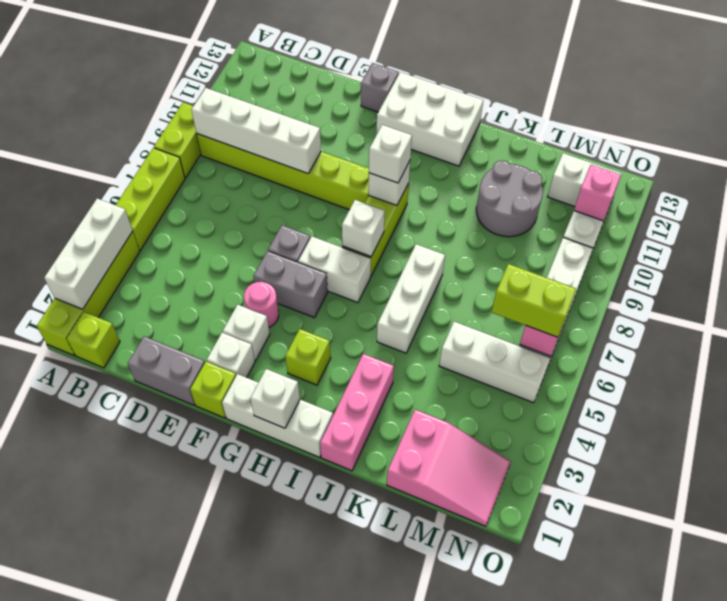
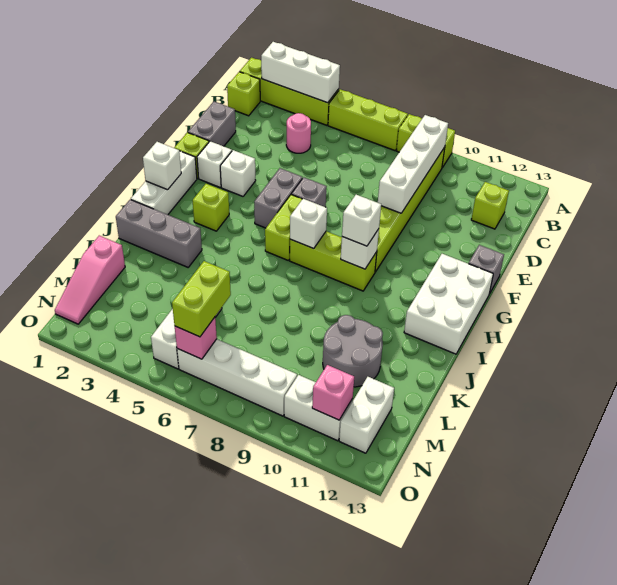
none -> lime brick C12 level 1
pink round brick F4 level 1 -> pink round brick C4 level 1
white brick G6:H6 level 1 -> lime brick G6:H6 level 1
pink brick J1:J3 level 1 -> grey brick J1:J3 level 1
white brick J5:J7 level 1 -> none
pink slope L1:N2 level 1 top L -> pink slope L1:N1 level 1 top L

